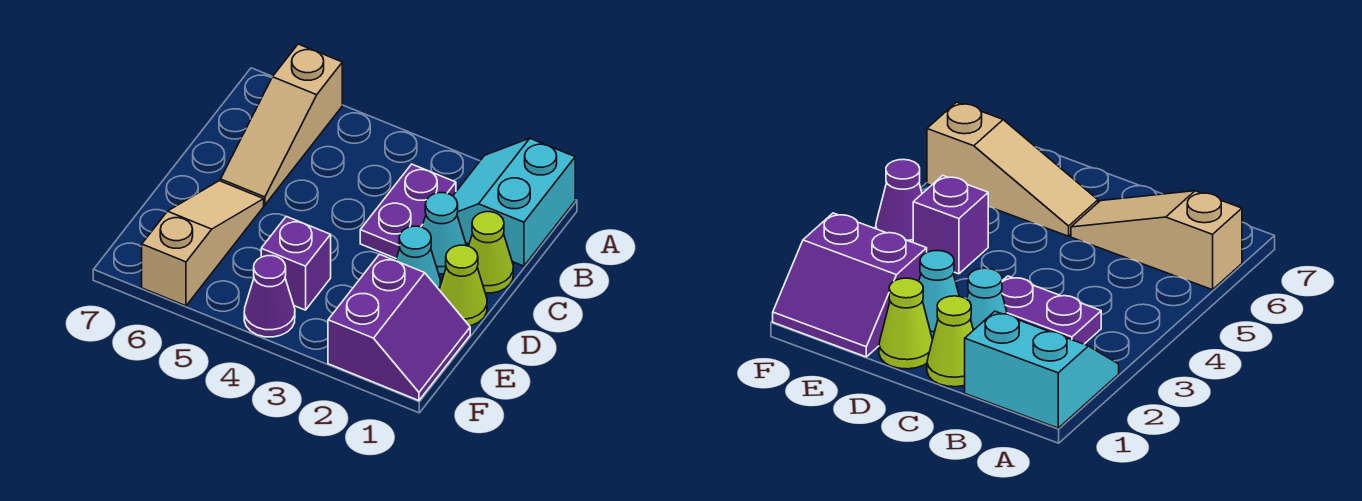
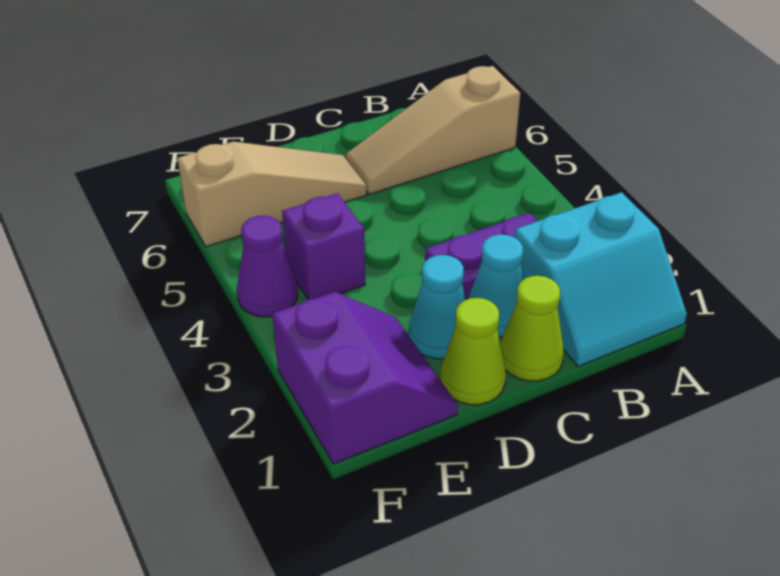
cyan slope A1:B2 level 1 top 1 -> cyan slope A1:B2 level 1 top 2
purple slope E1:F2 level 1 top 2 -> purple slope E1:F2 level 1 top F

